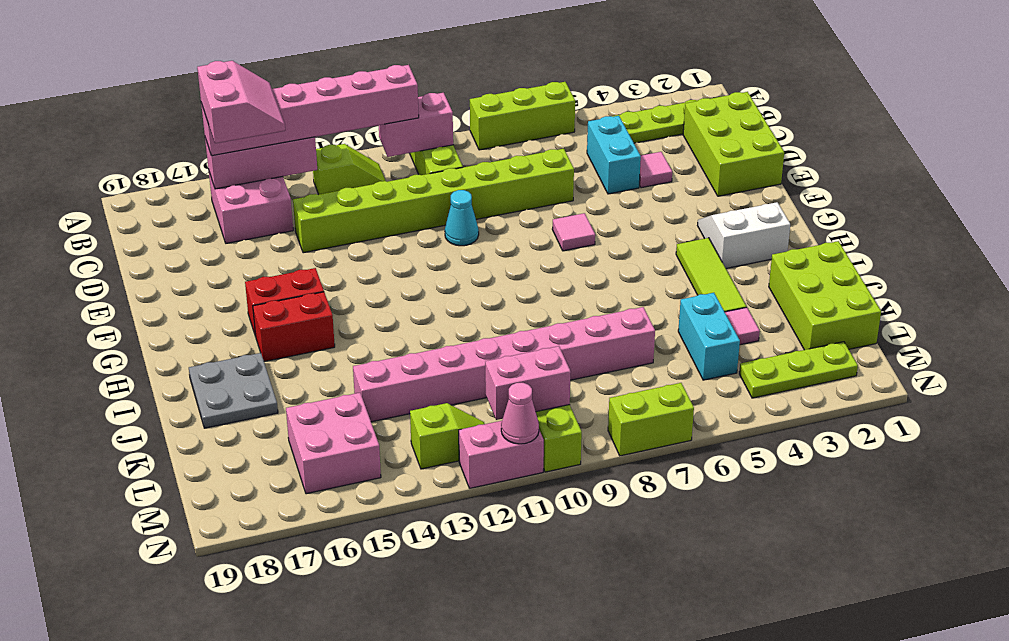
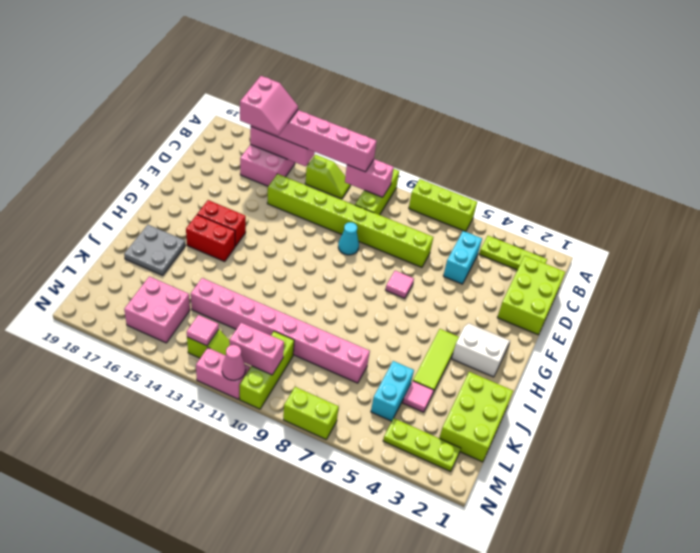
pink tile D4 level 1 -> pink tile M13 level 2

